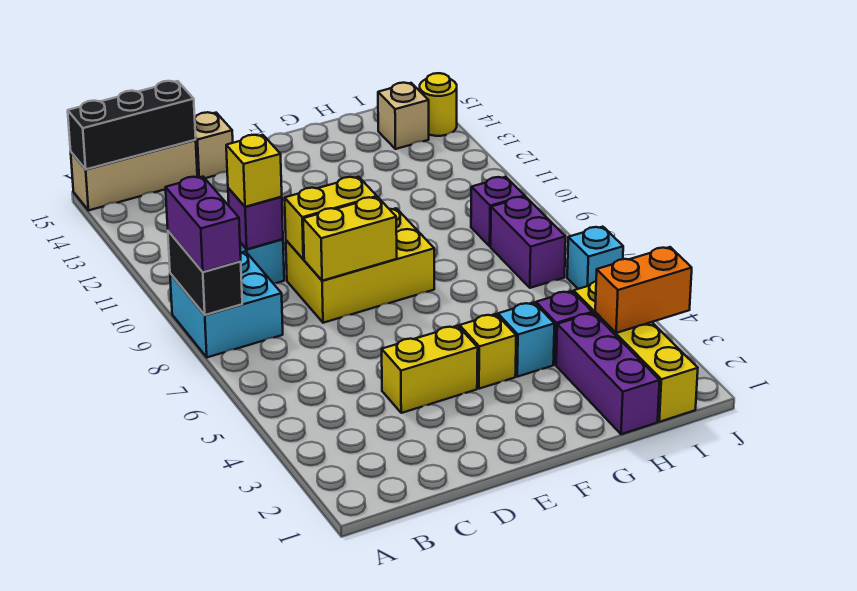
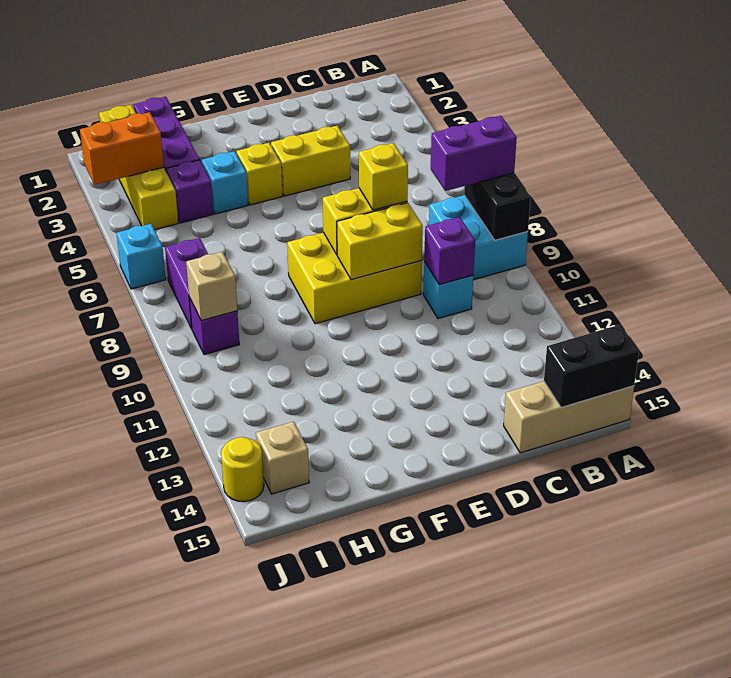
purple brick A8:A9 level 3 -> purple brick A8:B8 level 3
black brick A15:C15 level 2 -> black brick A15:B15 level 2
yellow brick C10 level 3 -> yellow brick D8 level 3
tan brick D15 level 1 -> tan brick I9 level 2

